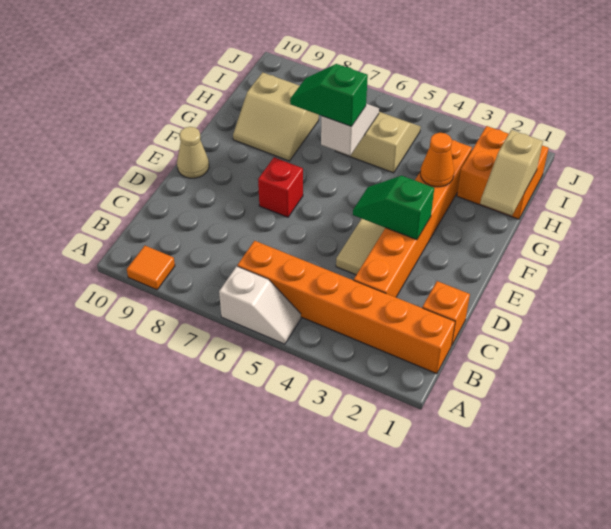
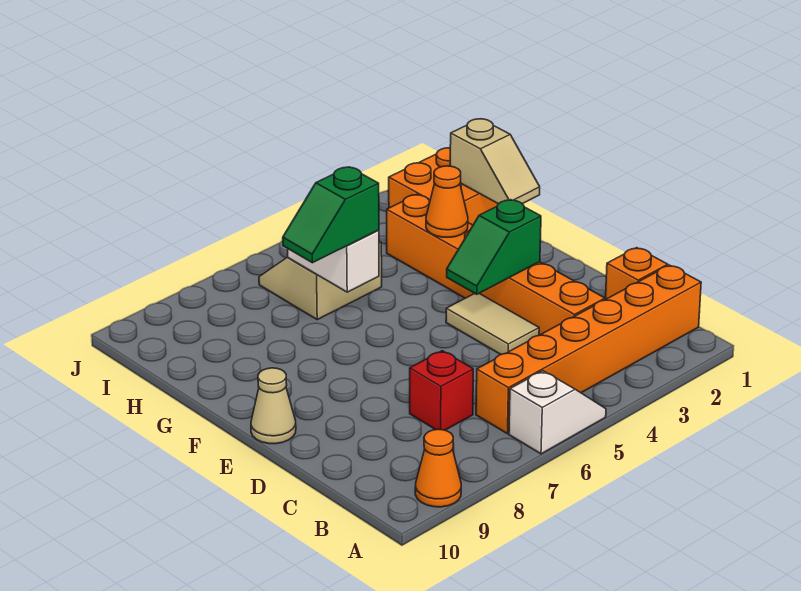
orange tile A9 level 1 -> orange cone A9 level 1
red brick E7 level 1 -> red brick C7 level 1
tan slope G8:H9 level 1 top H -> none

